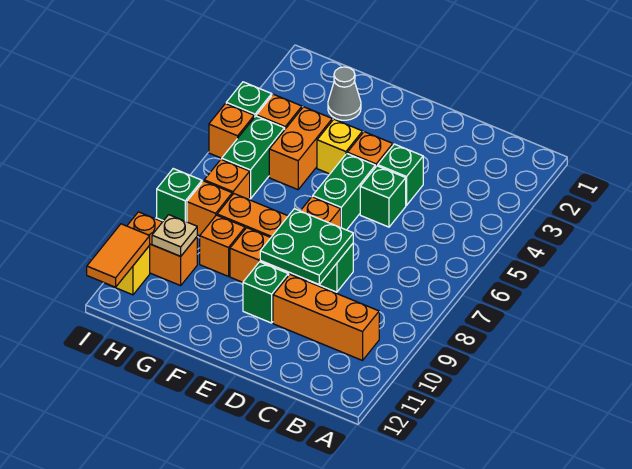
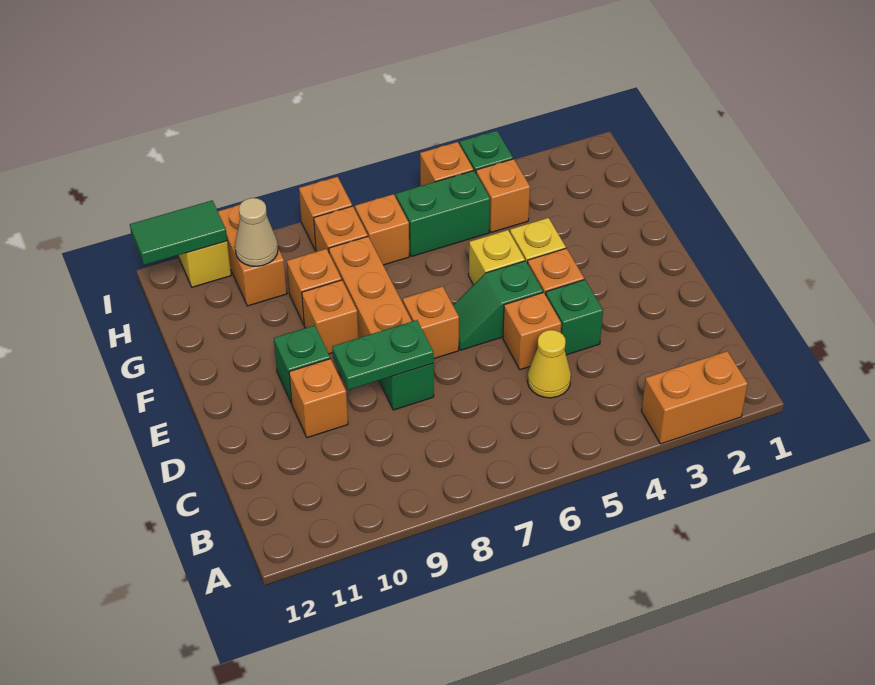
orange brick B10:D10 level 1 -> orange brick D10 level 1
none -> yellow cone C5 level 1
green brick D5 level 1 -> orange brick D5 level 1
green plate D8:E9 level 2 -> green plate D8:D9 level 2
green brick E5:E6 level 1 -> green slope E5:E6 level 1 top 5
none -> yellow brick F5 level 1
grey cone G2 level 1 -> none
orange brick G4:G5 level 1 -> orange brick A2:A3 level 1
tan plate H10 level 2 -> tan cone H10 level 2
green brick I8 level 1 -> orange brick I8 level 1
orange tile I11:I12 level 2 -> green tile I11:I12 level 2

